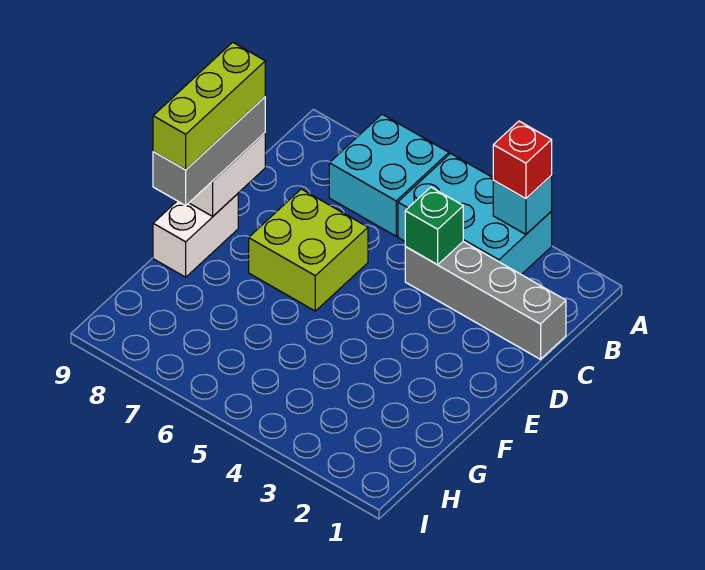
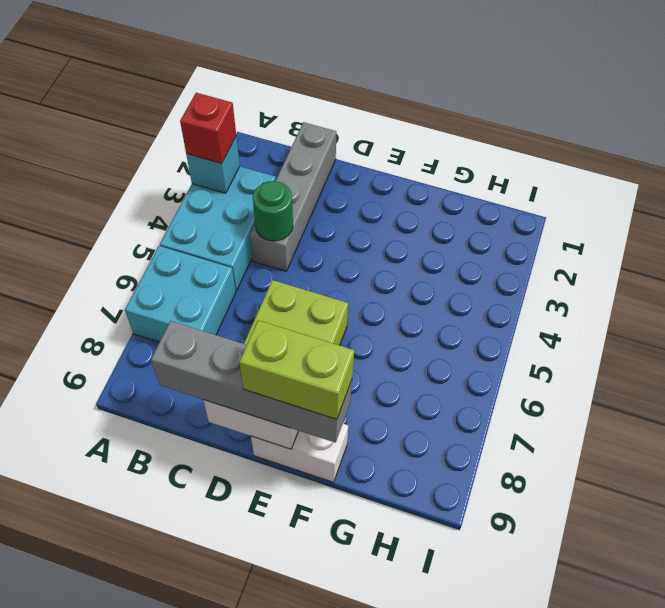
green brick C4 level 2 -> green round brick C4 level 2
grey brick D9:F9 level 3 -> grey brick C9:F9 level 3
lime brick D9:F9 level 4 -> lime brick E9:F9 level 4

